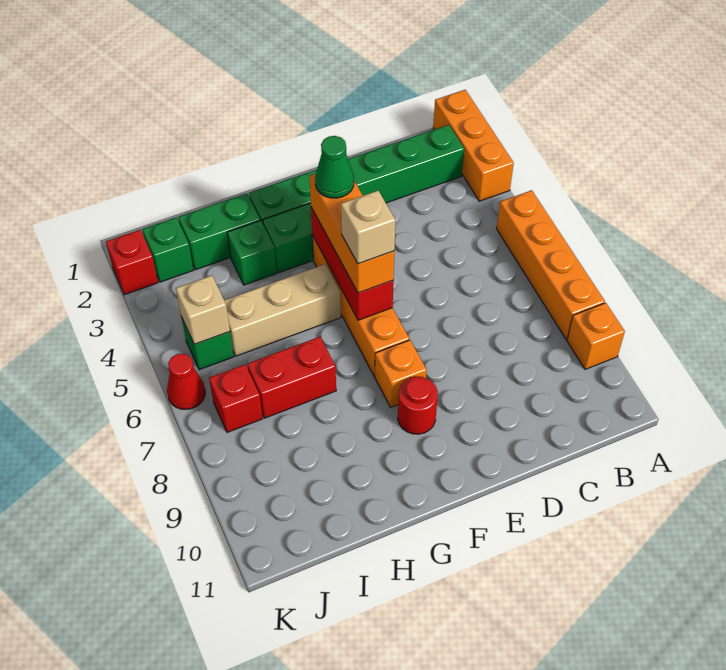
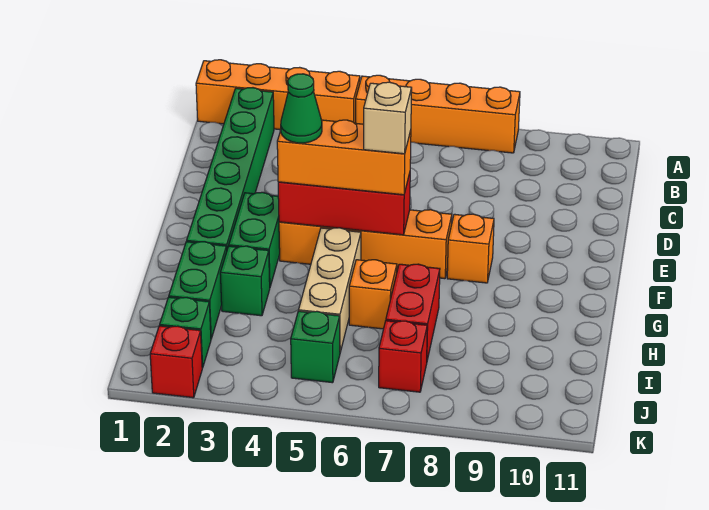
orange brick A1:A3 level 1 -> orange brick A1:A4 level 1
orange brick A9 level 1 -> orange brick H6 level 1
red round brick F9 level 1 -> none
tan brick J5 level 2 -> none
red cone K6 level 1 -> none

